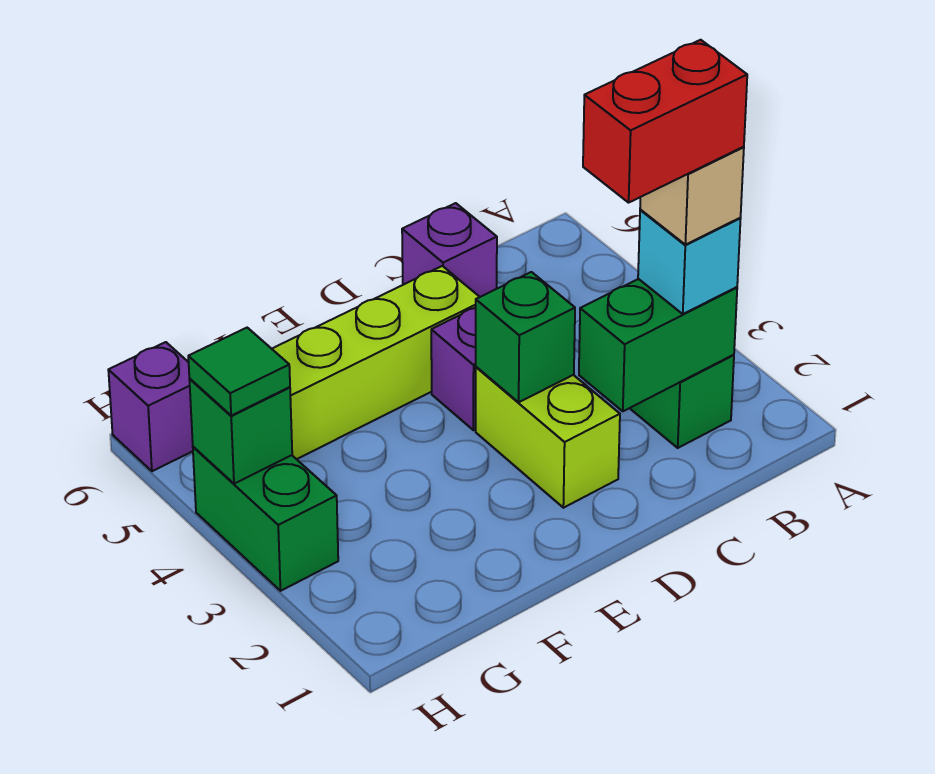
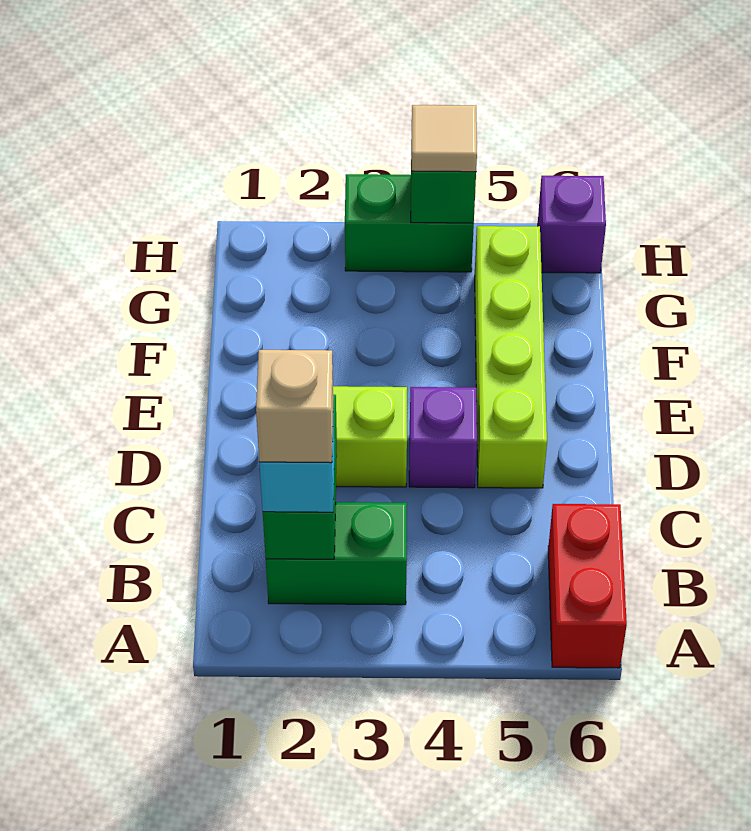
red brick B2:C2 level 5 -> red brick A6:B6 level 1
purple brick C6 level 1 -> none
green brick D3 level 2 -> none
green tile H4 level 3 -> tan tile H4 level 3

